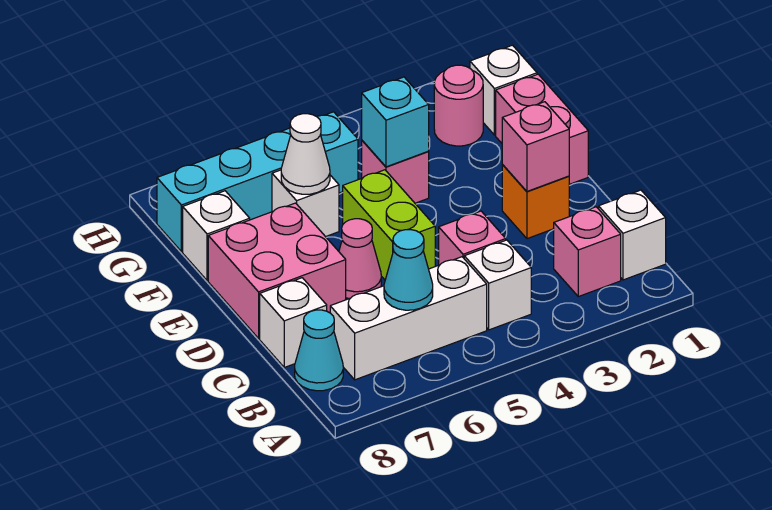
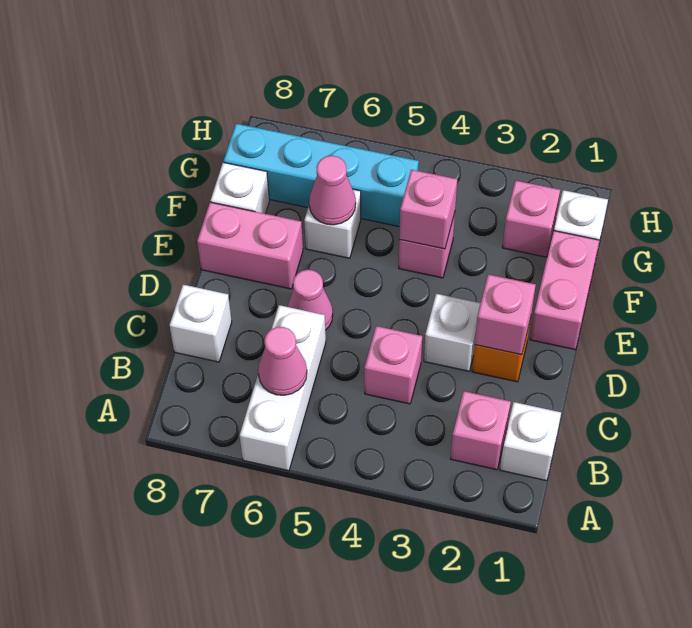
white brick B4 level 1 -> white brick D3 level 1
white brick B5:B7 level 1 -> white brick A6:C6 level 1
cyan cone B6 level 2 -> pink cone B6 level 2
cyan cone B8 level 1 -> none
lime brick D5:E5 level 1 -> none
pink brick D7:E8 level 1 -> pink brick E7:E8 level 1
cyan brick F4 level 2 -> pink brick F4 level 2
white cone F6 level 2 -> pink cone F6 level 2
pink round brick G2 level 1 -> pink brick G2 level 1

